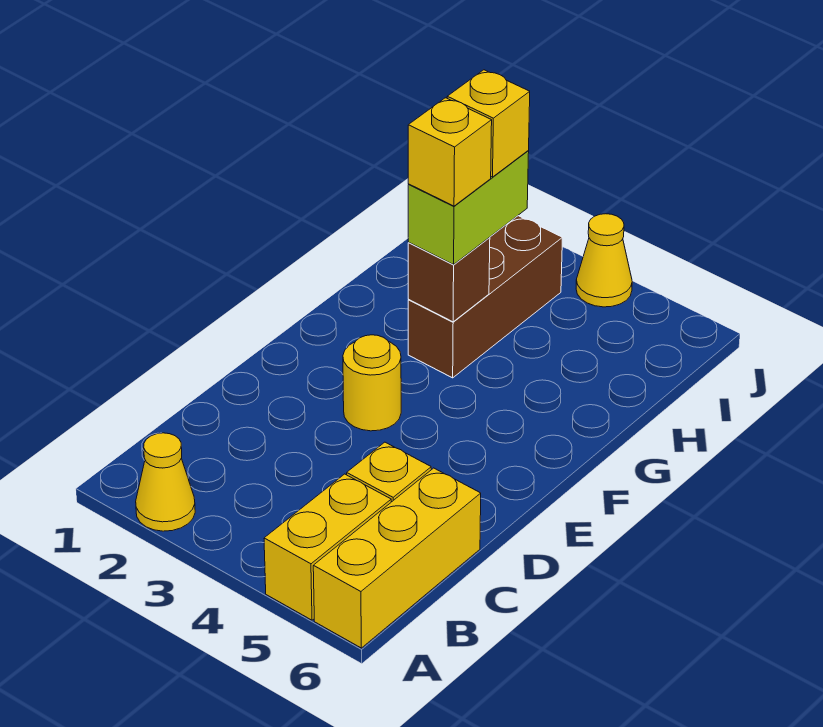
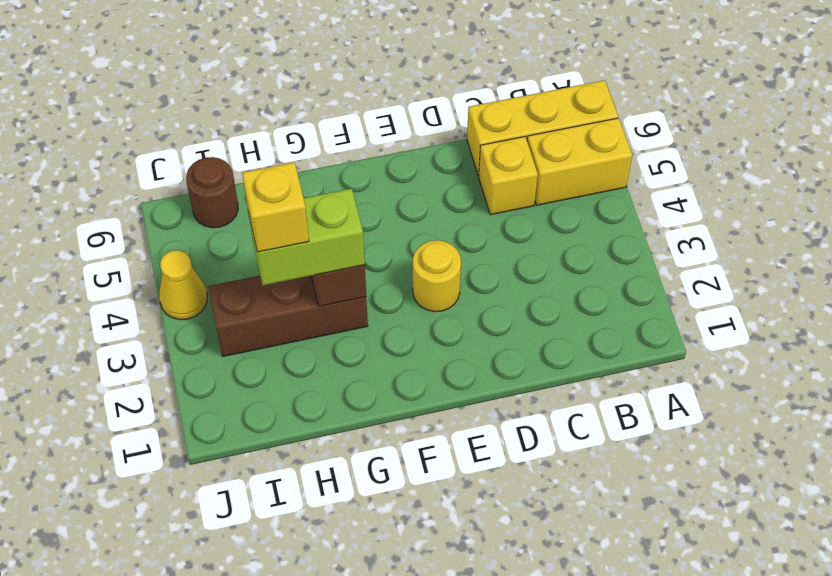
yellow cone A2 level 1 -> none
yellow brick G3 level 4 -> none
none -> brown round brick I6 level 1

